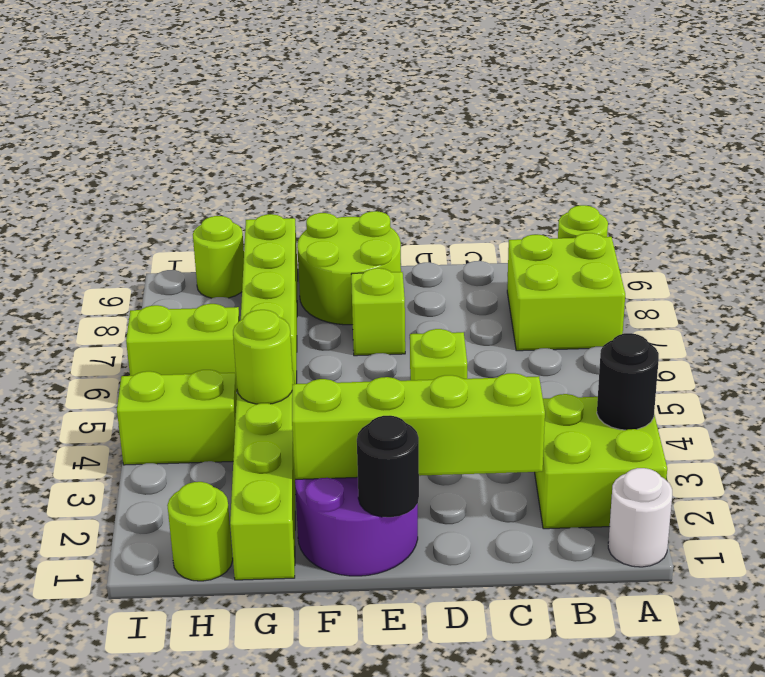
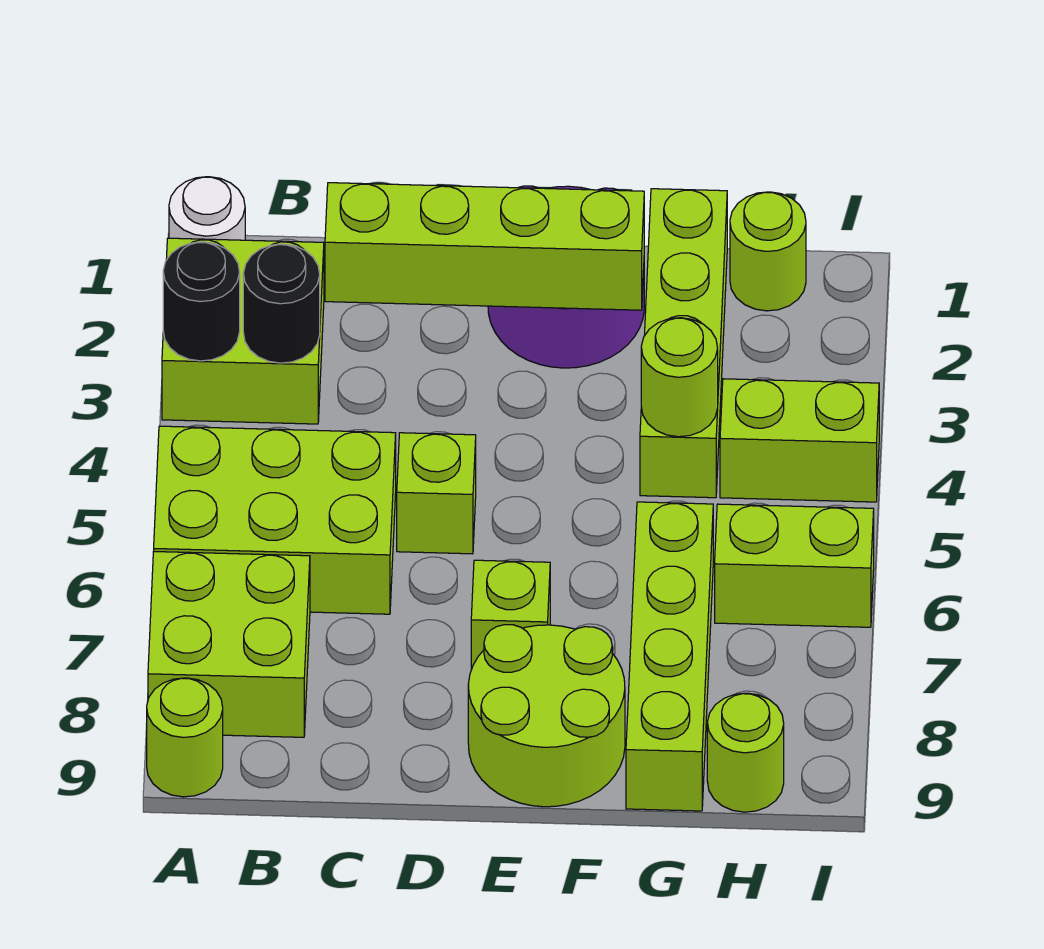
none -> lime brick A5:C6 level 1
black round brick E1 level 2 -> black round brick B3 level 2

